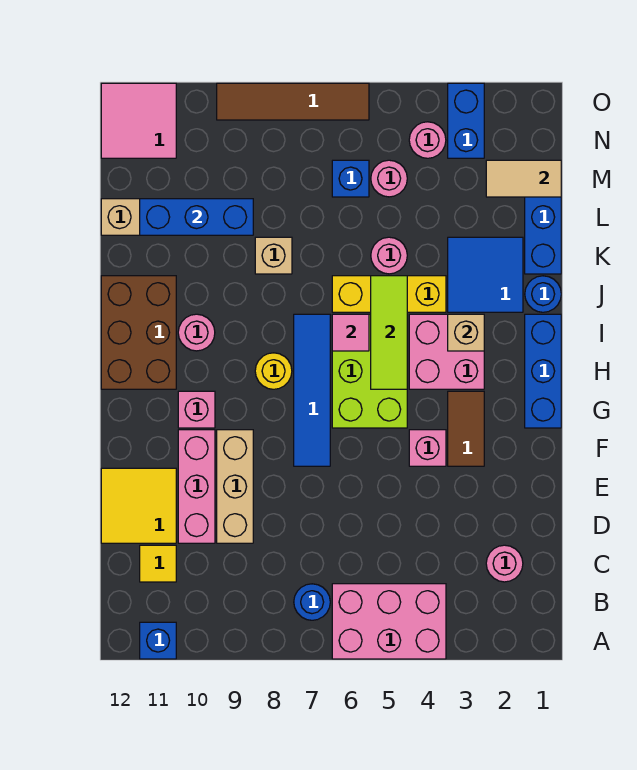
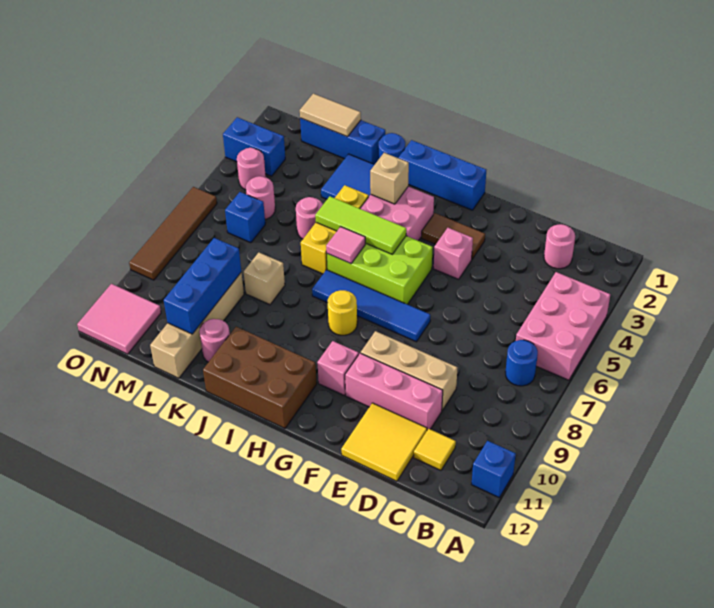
pink round brick I10 level 1 -> pink round brick K11 level 1
tan tile M1:M2 level 2 -> tan tile L1:M1 level 2

